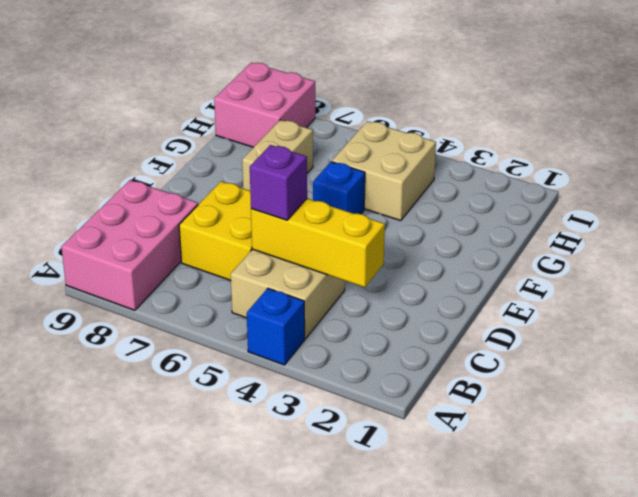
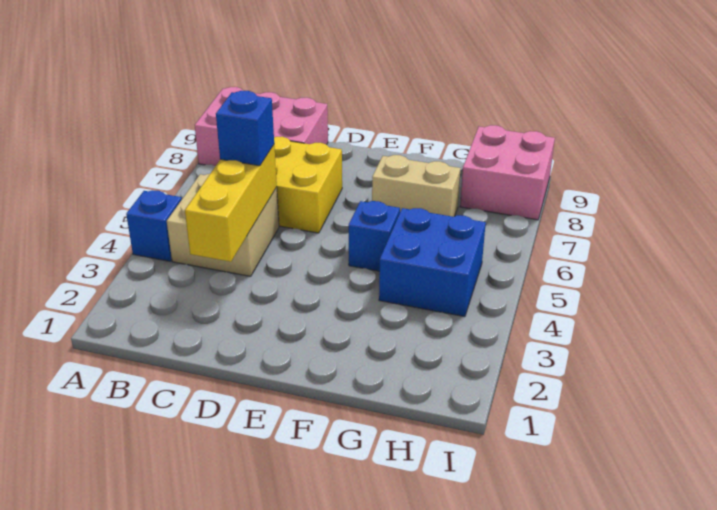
purple brick C5 level 3 -> blue brick C5 level 3
tan brick G4:H5 level 1 -> blue brick G4:H5 level 1

